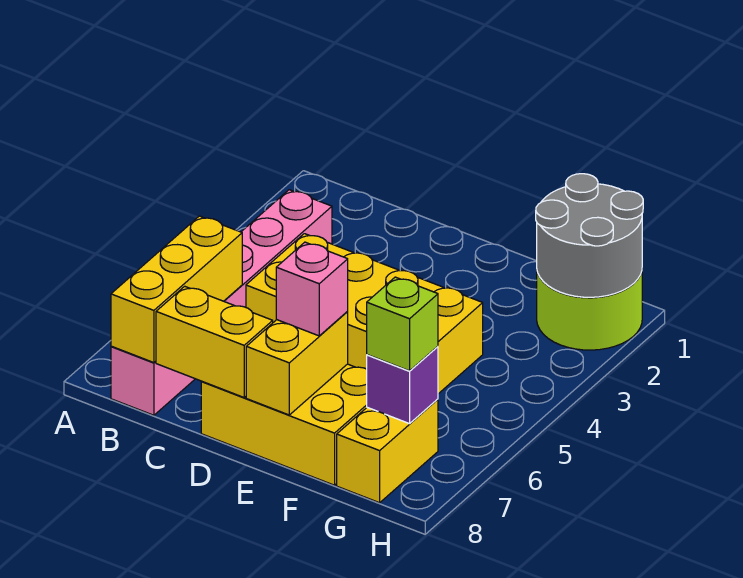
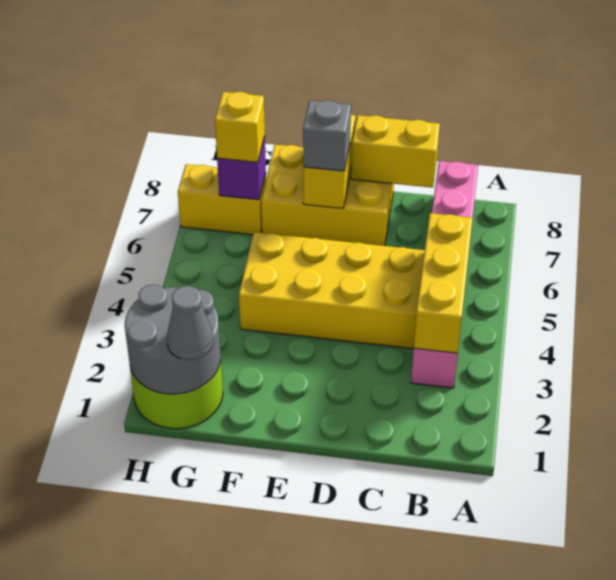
yellow brick B6:B8 level 2 -> yellow brick B3:B5 level 2
pink brick E7 level 3 -> grey brick E7 level 3
none -> grey cone G1 level 3
yellow brick G7:G8 level 1 -> yellow brick G7:H7 level 1
lime brick G7 level 3 -> yellow brick G7 level 3

